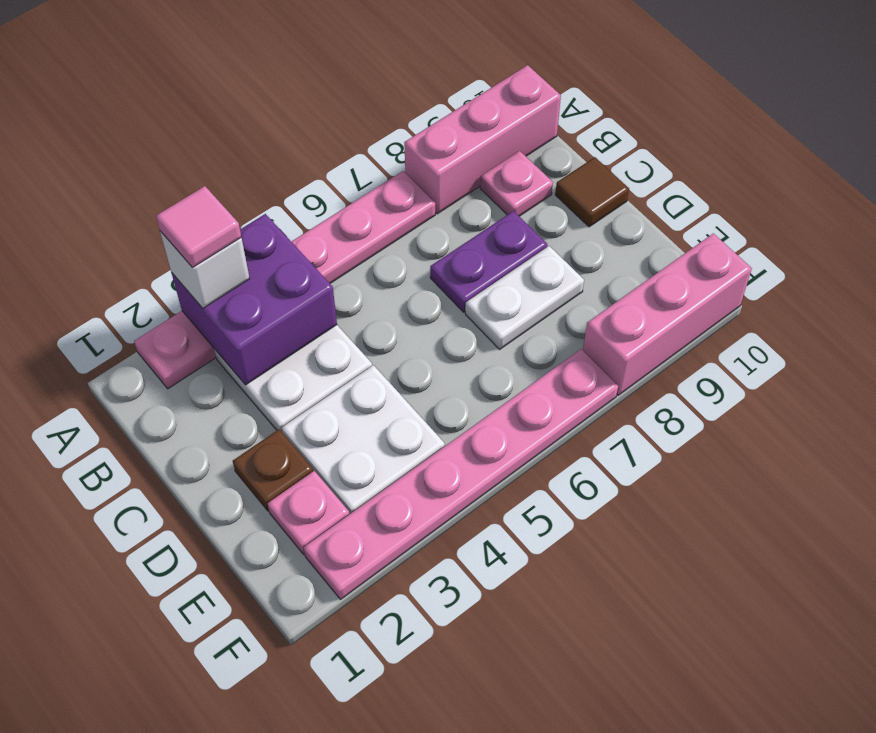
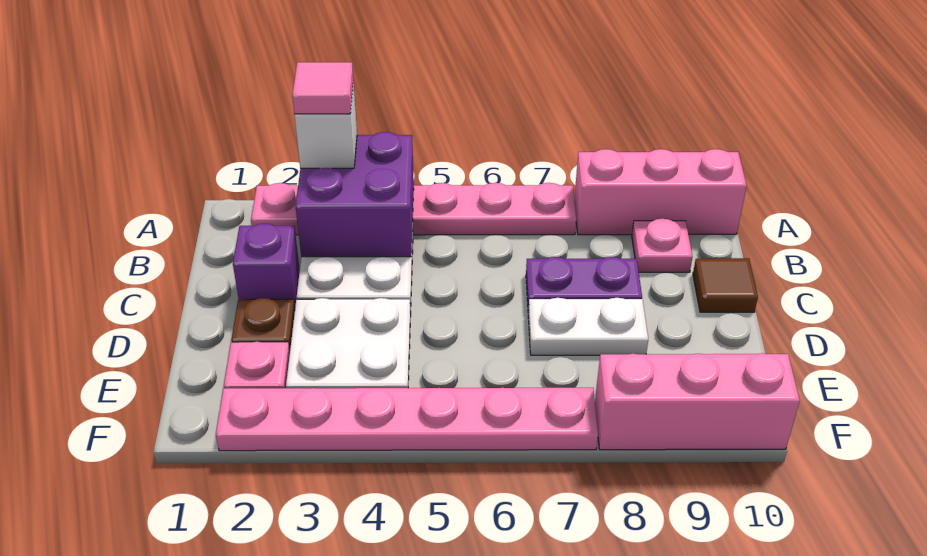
none -> purple brick C2 level 1

